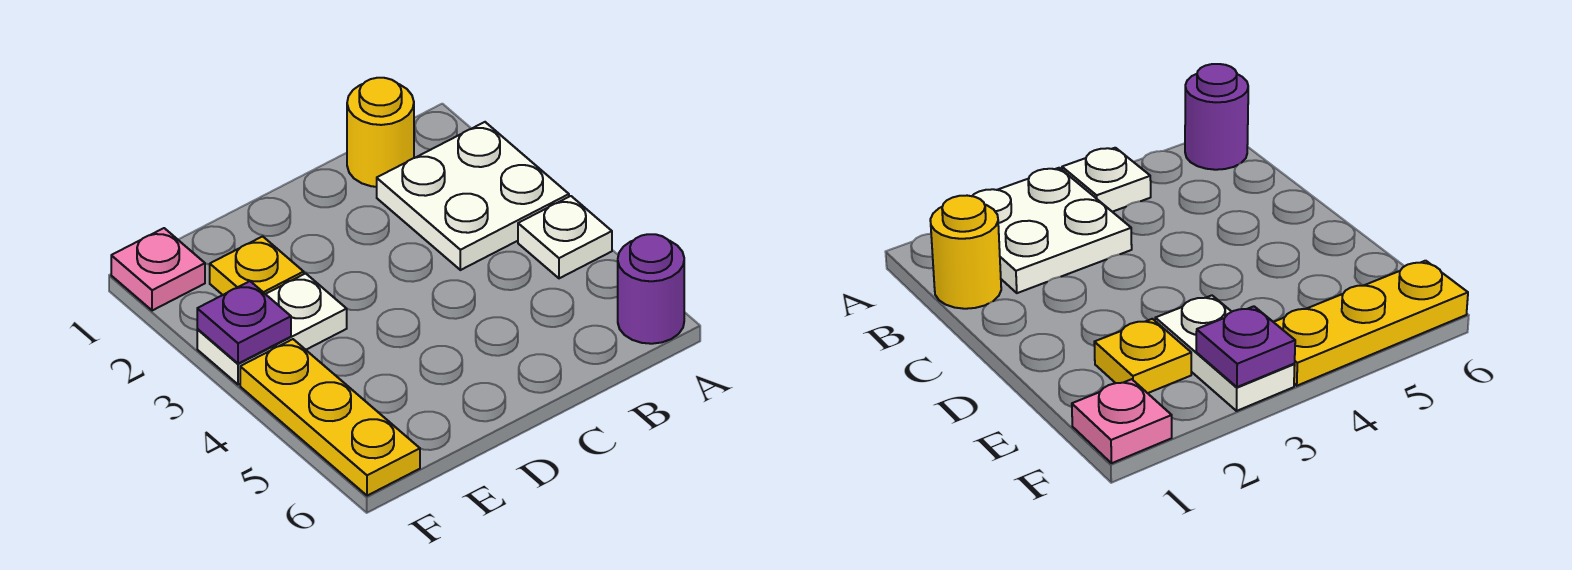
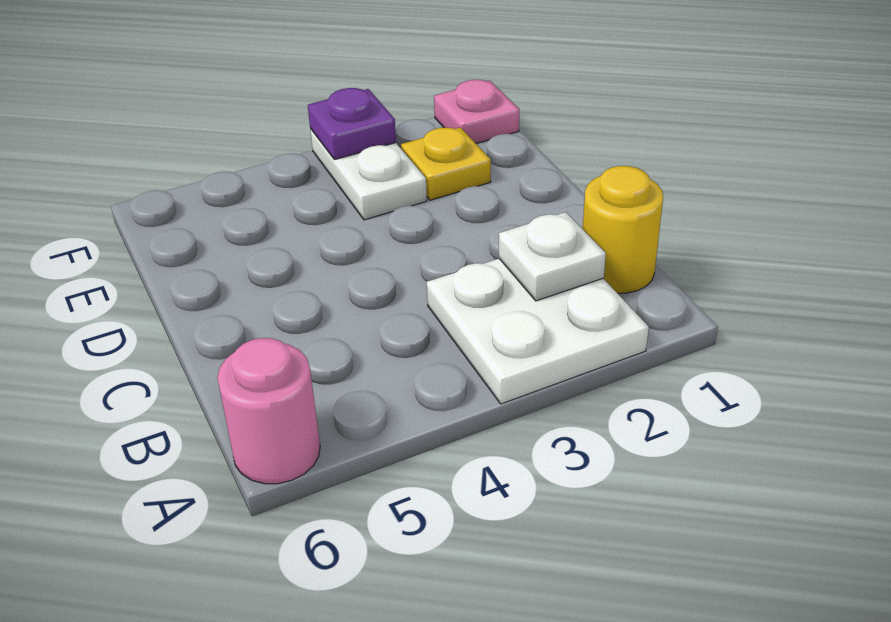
white plate A4 level 1 -> white plate B2 level 2
purple round brick A6 level 1 -> pink round brick A6 level 1
yellow plate F4:F6 level 1 -> none

